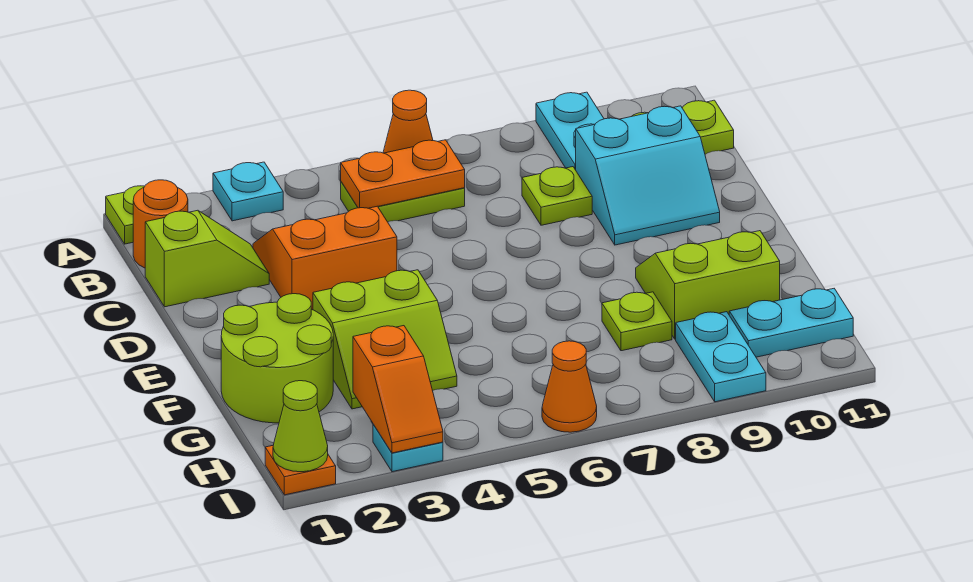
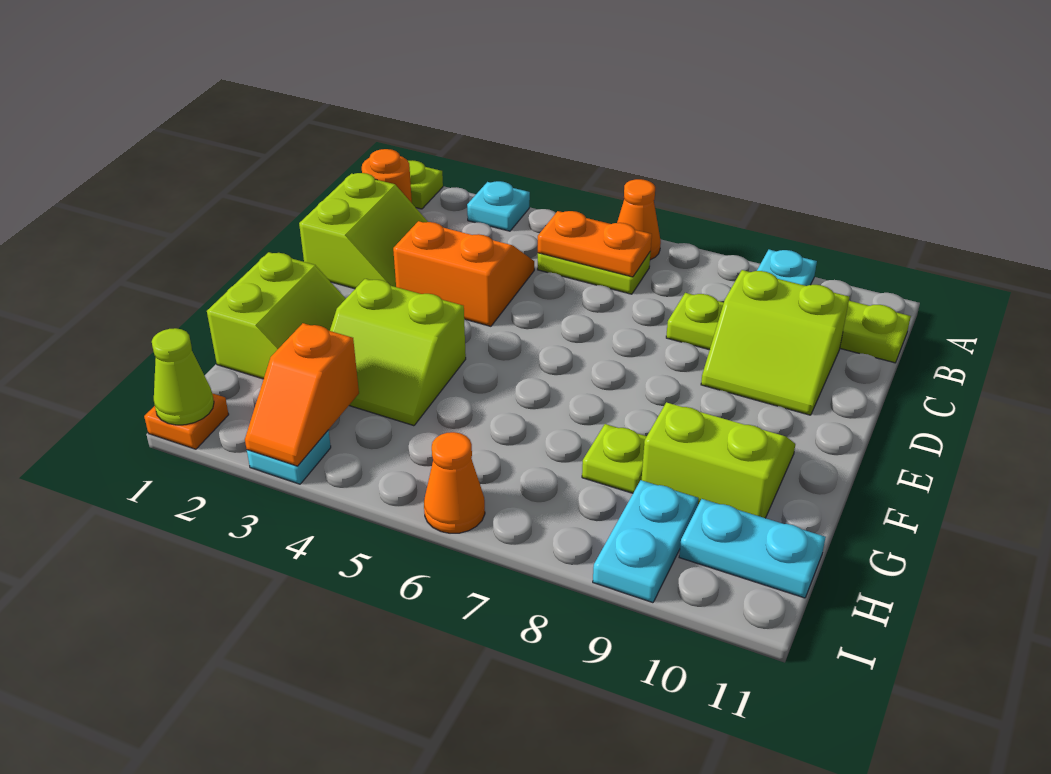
lime slope C1:C2 level 1 top 1 -> lime slope C1:D2 level 1 top 1
cyan slope C9:D10 level 1 top C -> lime slope C9:D10 level 1 top C
lime round brick F1:G2 level 1 -> lime slope F1:G2 level 1 top 1

